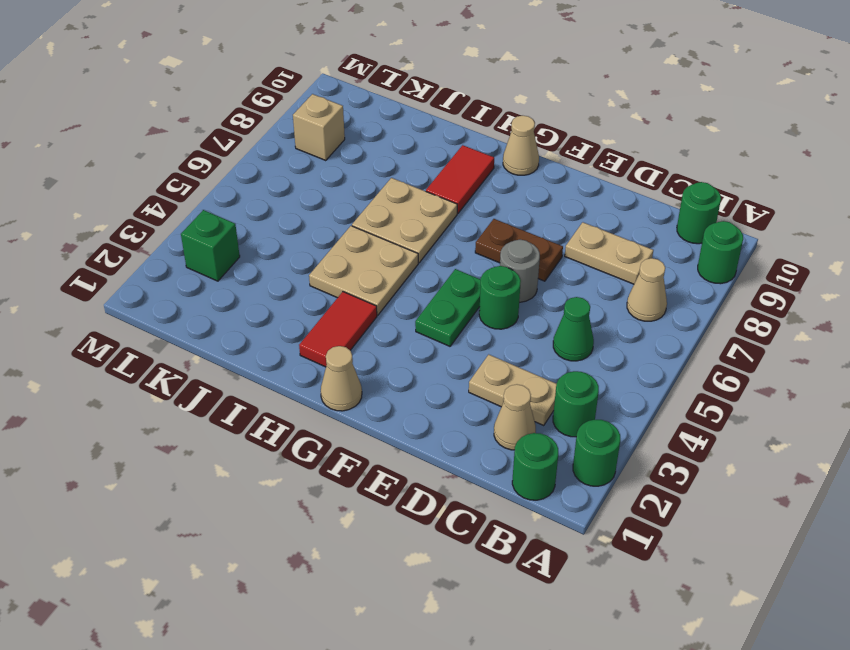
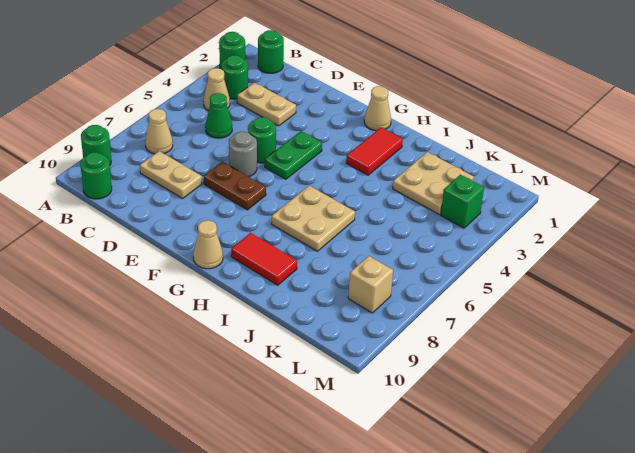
tan cone C2 level 1 -> tan cone B4 level 1
tan plate H4:I5 level 1 -> tan plate J2:K3 level 1
red tile H8:H9 level 1 -> red tile H9:I9 level 1

